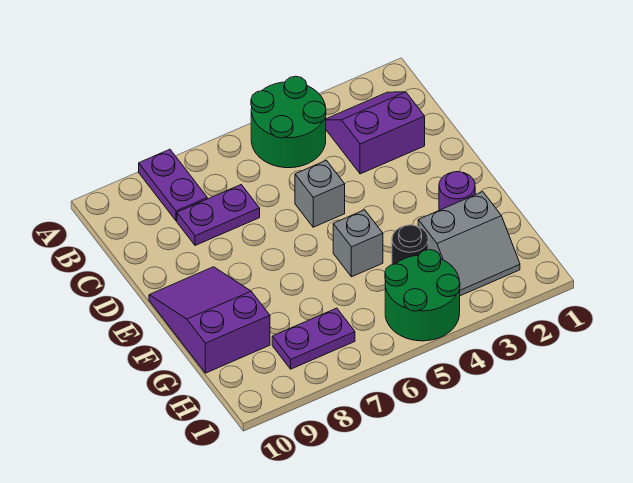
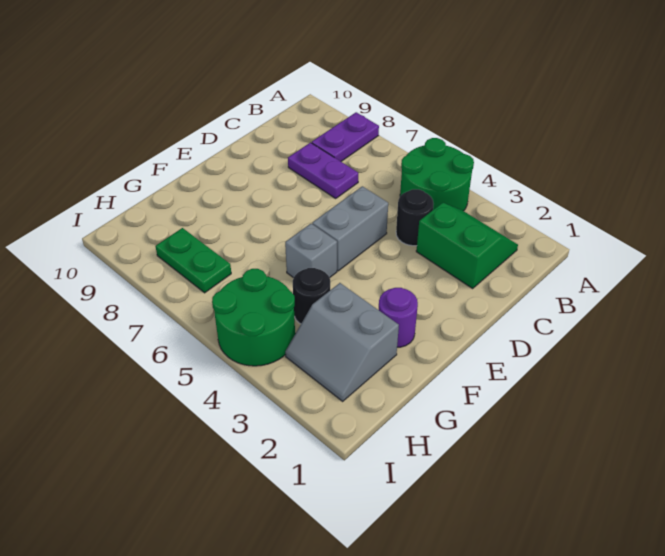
purple slope B2:C3 level 1 top C -> green slope B2:C3 level 1 top C
none -> black round brick C4 level 1
grey brick D5 level 1 -> grey brick D5:E5 level 1
purple slope E9:G10 level 1 top G -> none
purple plate H7:H8 level 1 -> green plate H7:H8 level 1

